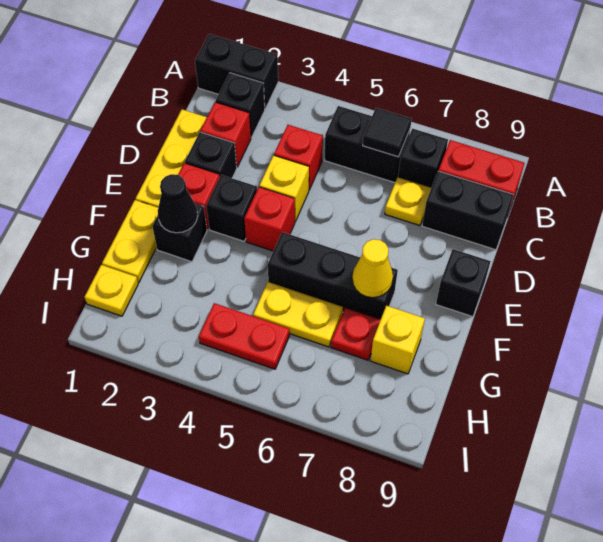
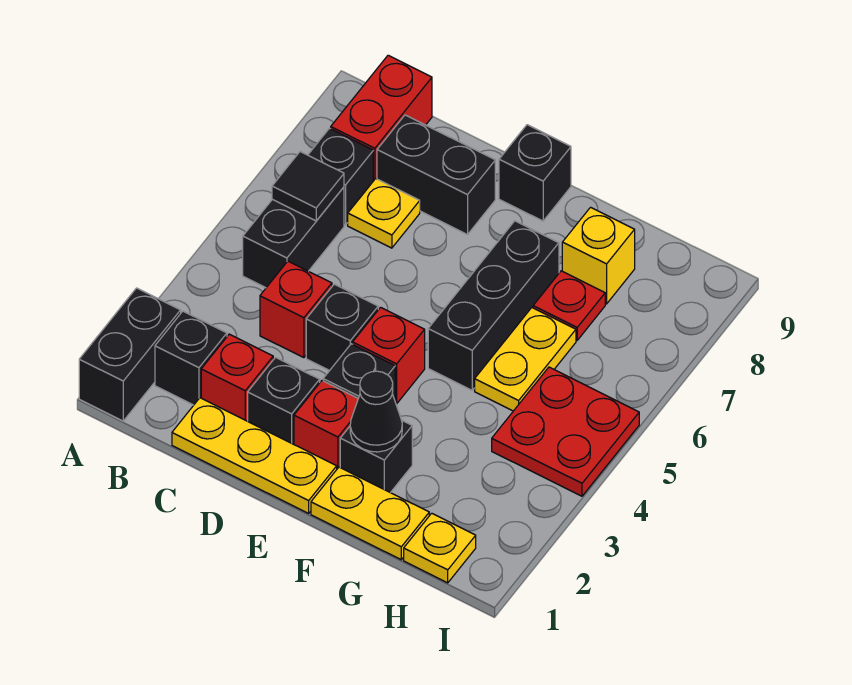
black brick C8:C9 level 1 -> black brick C8:D8 level 1
yellow brick D4 level 1 -> black brick D4 level 1
yellow cone F7 level 2 -> none
red plate H4:H5 level 1 -> red plate H4:I5 level 1

